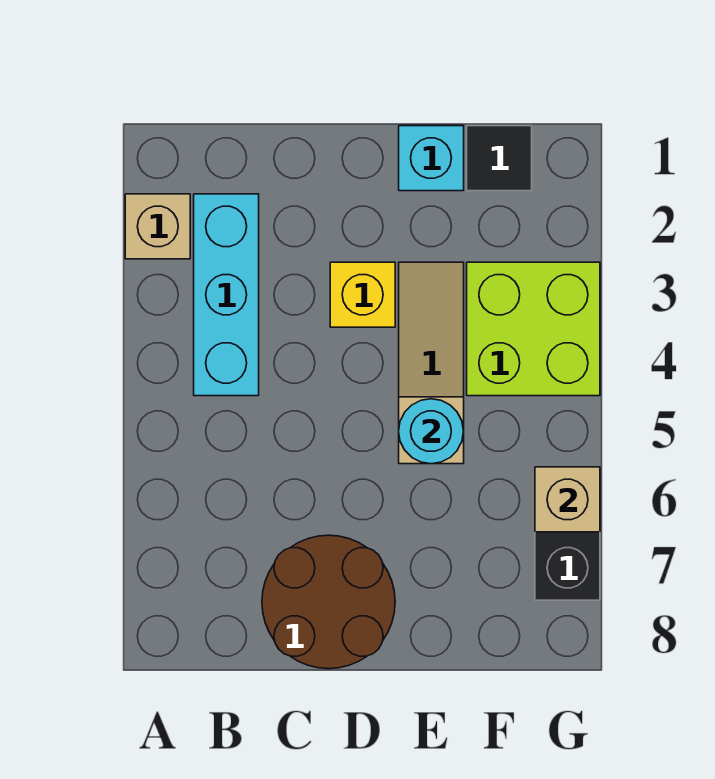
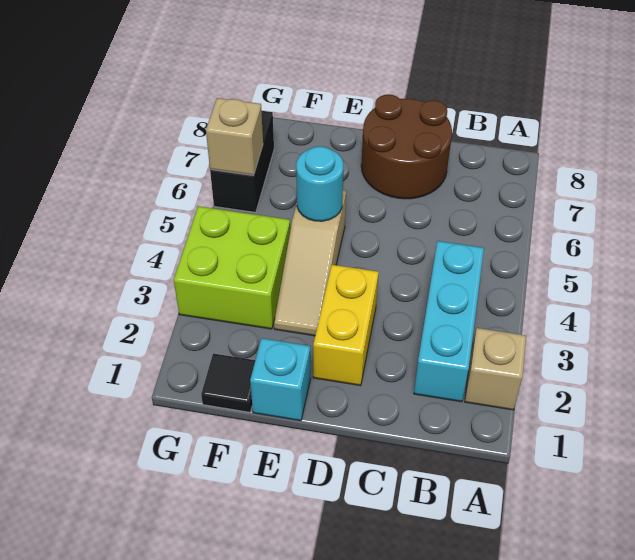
yellow brick D3 level 1 -> yellow brick D2:D3 level 1

